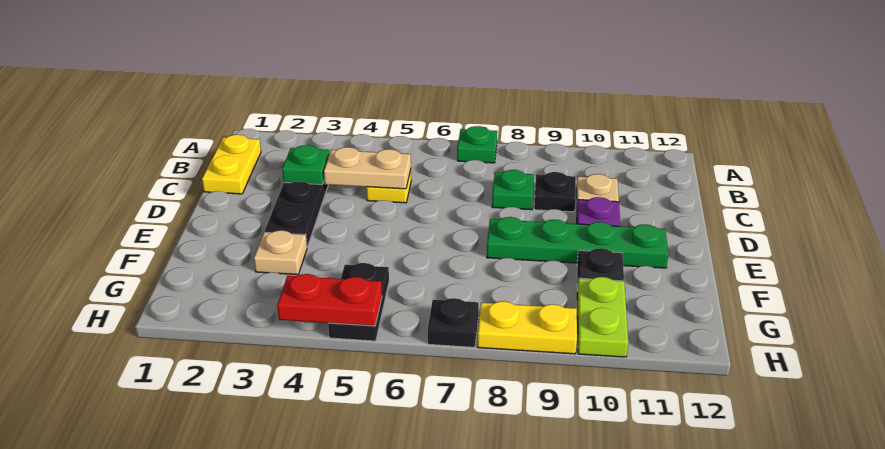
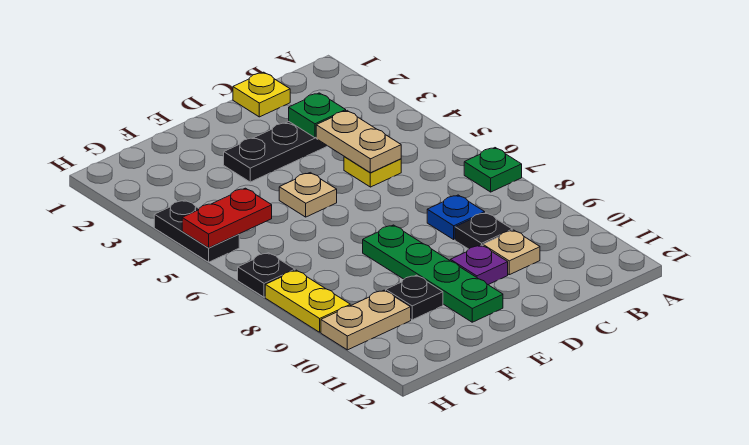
yellow plate B1:C1 level 1 -> yellow plate C1 level 1
green plate C8 level 1 -> blue plate C8 level 1
tan plate F3 level 1 -> tan plate E5 level 1
black plate G5:H5 level 1 -> black plate H4:H5 level 1
lime plate G10:H10 level 1 -> tan plate G10:H10 level 1
red plate H4:H5 level 2 -> red plate G5:H5 level 2

